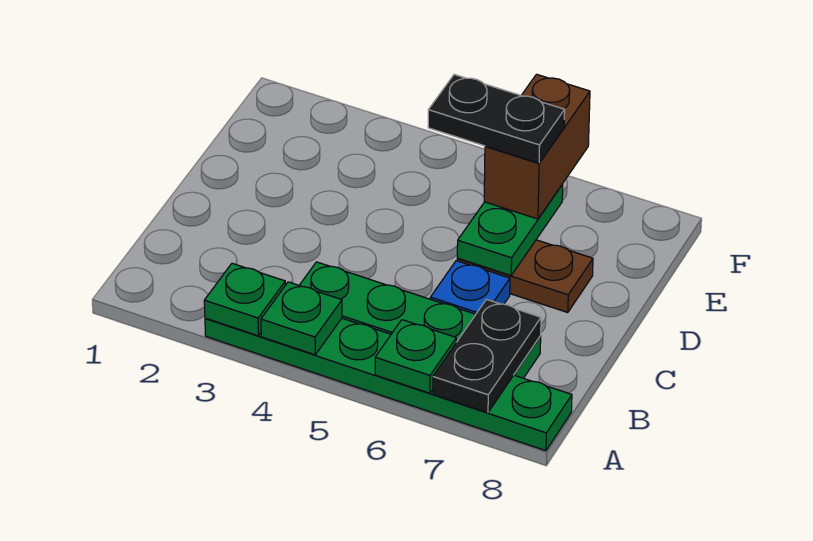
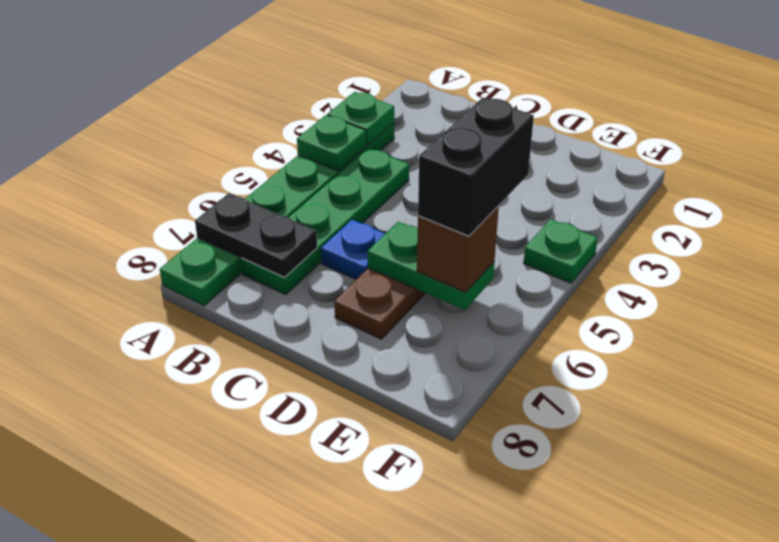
green plate A6 level 2 -> green plate F4 level 1
black plate E5:E6 level 4 -> black brick E5:E6 level 4
brown brick E6:F6 level 3 -> brown brick E6 level 3

